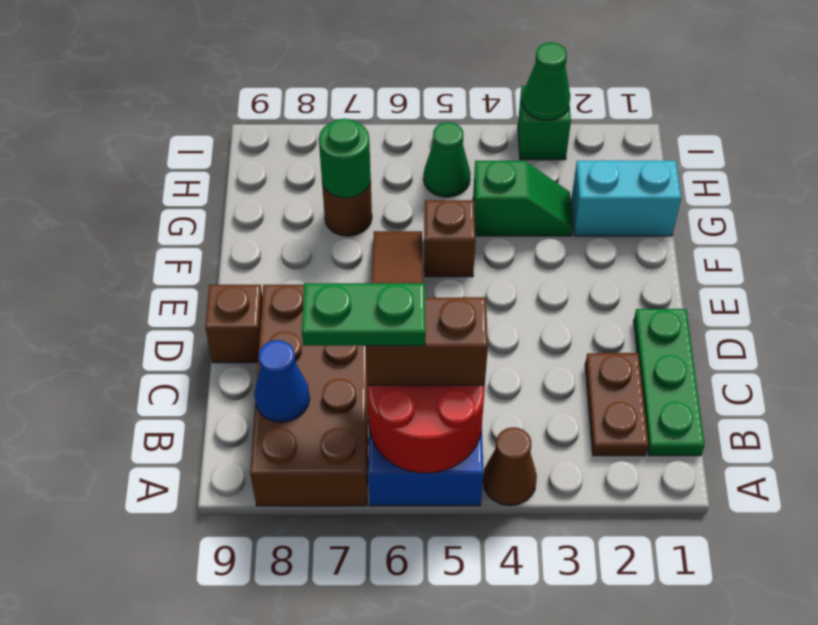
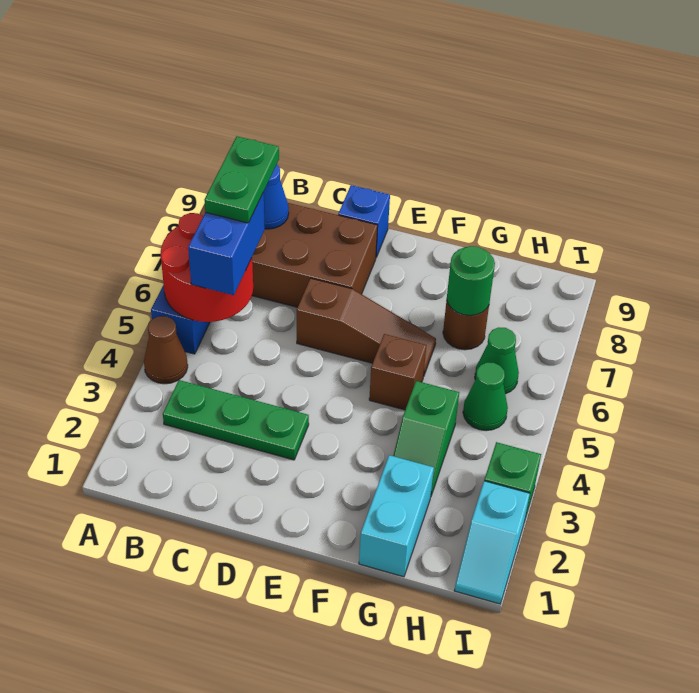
green plate B1:D1 level 1 -> green plate B3:D3 level 1
brown plate B2:C2 level 1 -> none
brown brick B5:B6 level 3 -> blue brick B5:B6 level 3
brown brick D9 level 1 -> blue brick D9 level 1
none -> cyan slope I1:I2 level 1 top 2
green cone I3 level 2 -> green cone H6 level 1

